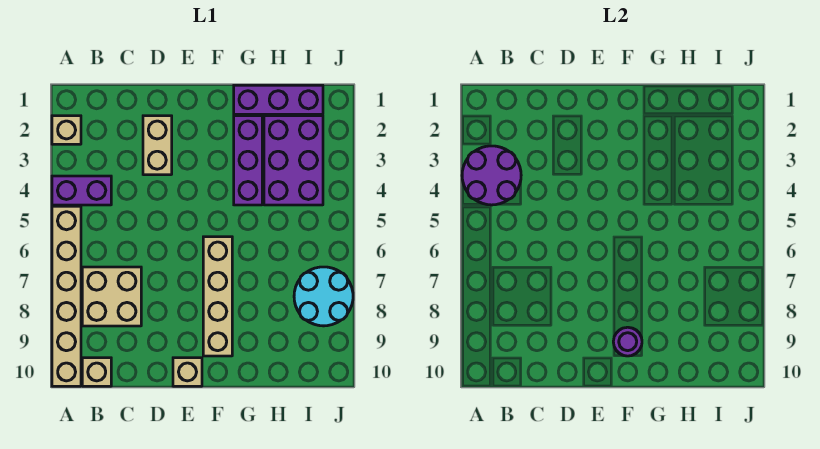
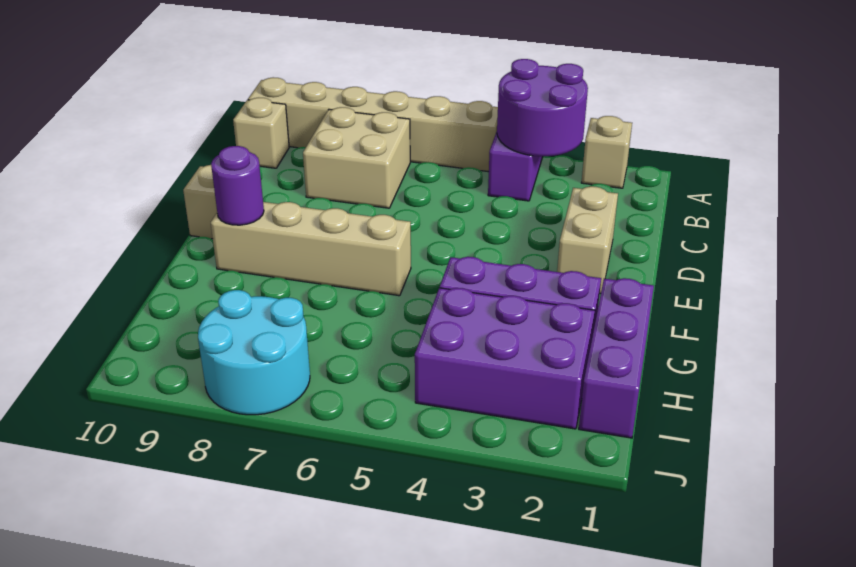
tan brick D2:D3 level 1 -> tan brick D2:E2 level 1

